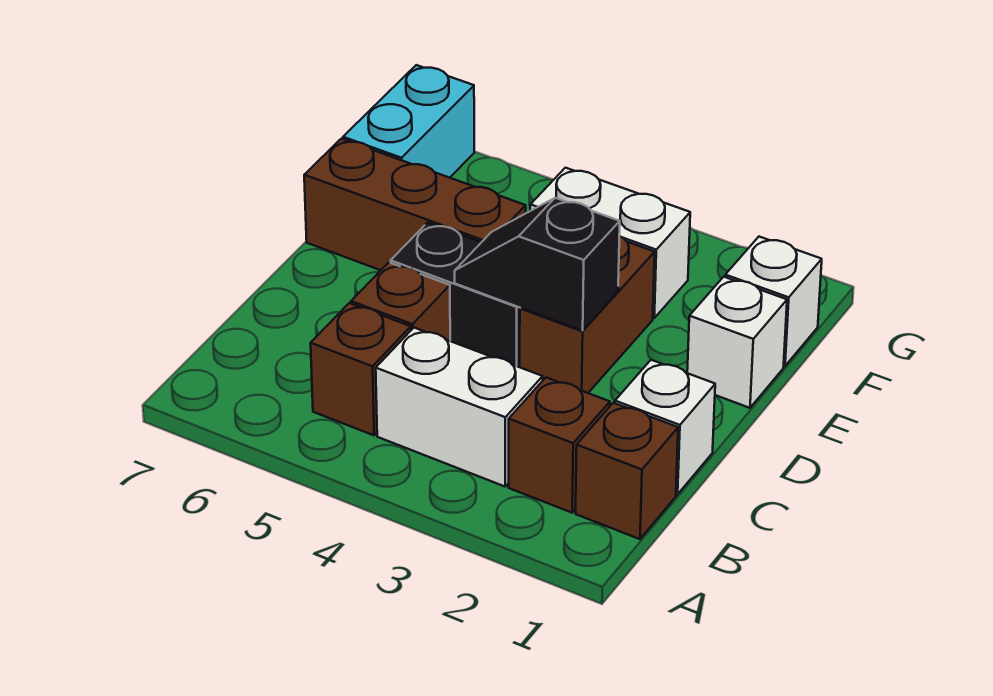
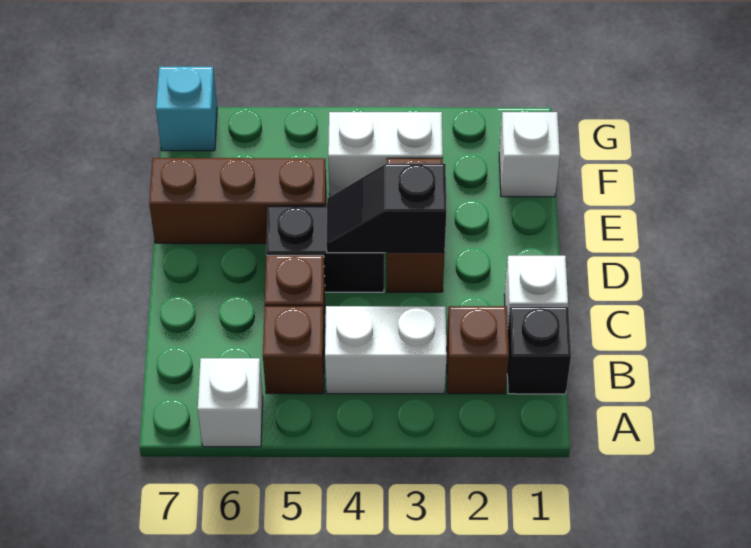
brown brick B1 level 1 -> black brick B1 level 1
white brick E1 level 1 -> white brick A6 level 1
cyan brick F7:G7 level 1 -> cyan brick G7 level 1

